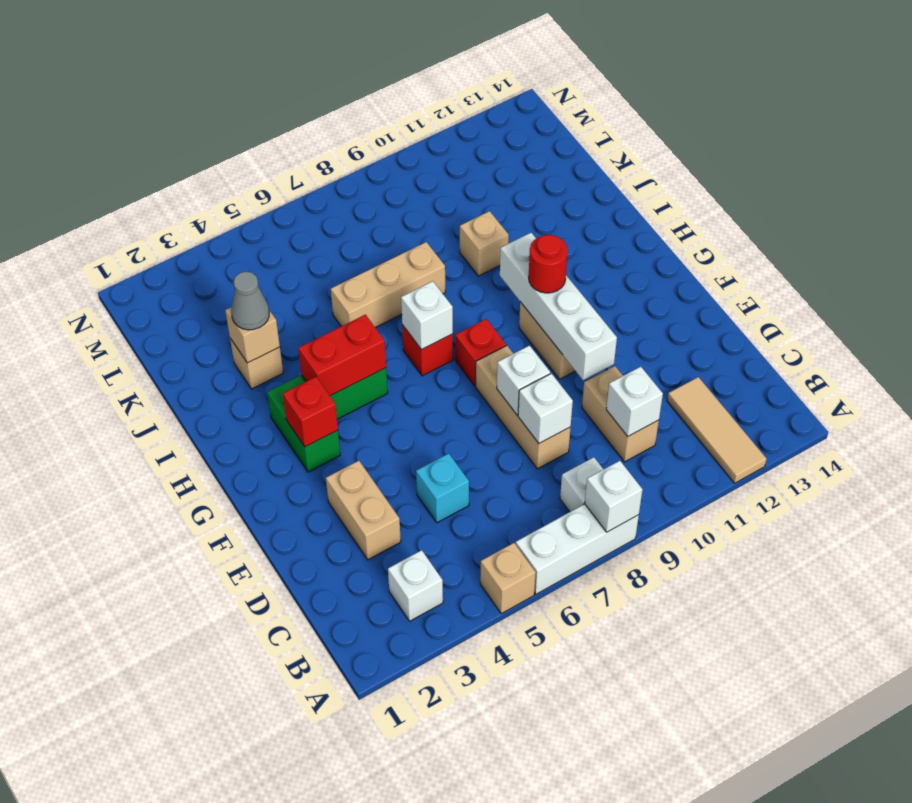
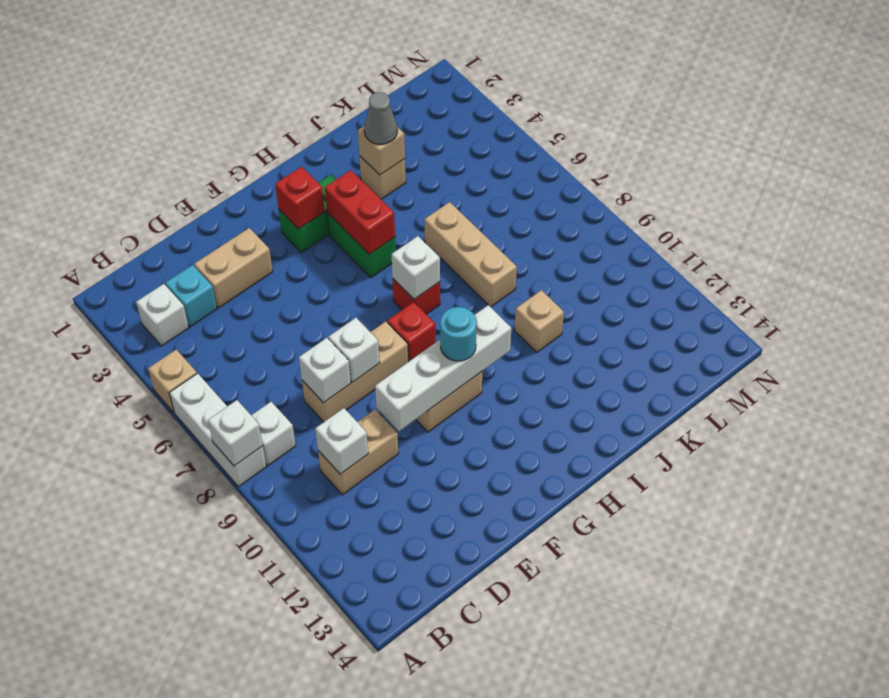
tan tile A12:C12 level 1 -> none
cyan brick D5 level 1 -> cyan brick C3 level 1
red round brick G10 level 3 -> cyan round brick G10 level 3

